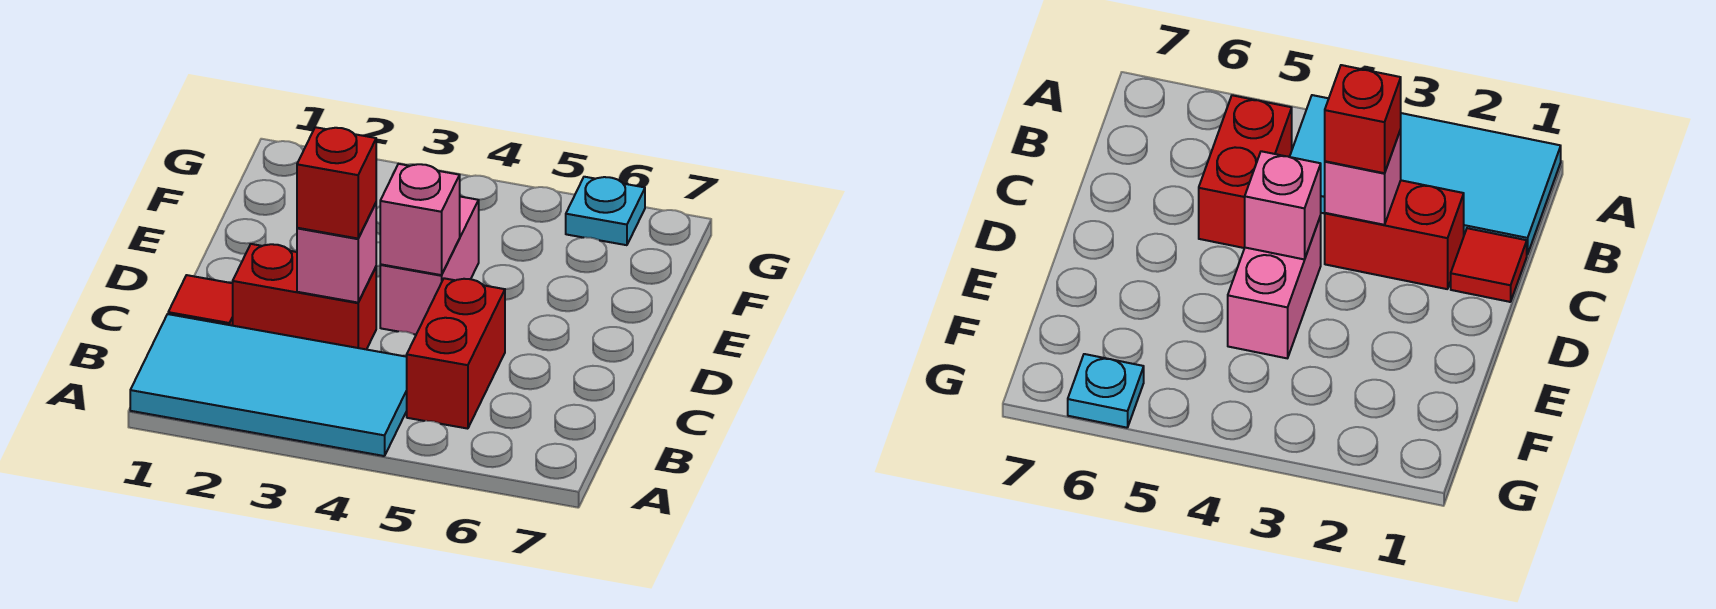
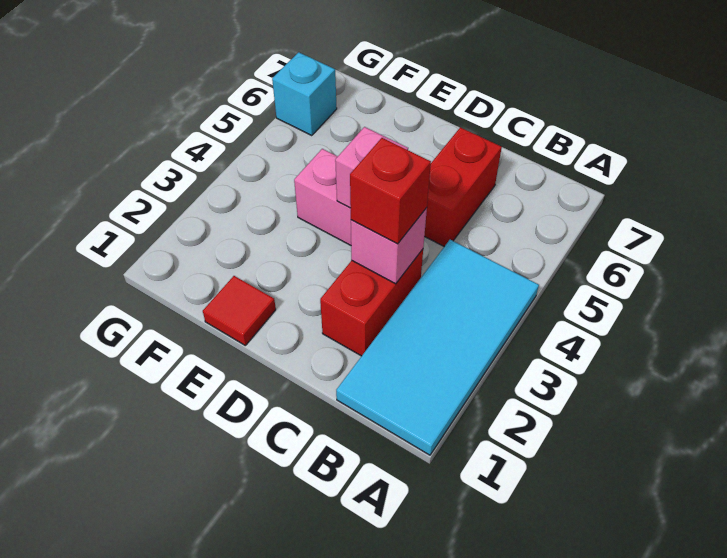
red brick B5:C5 level 1 -> red brick C5:C6 level 1
red tile C1 level 1 -> red tile E1 level 1
cyan plate G6 level 1 -> cyan brick G6 level 1

